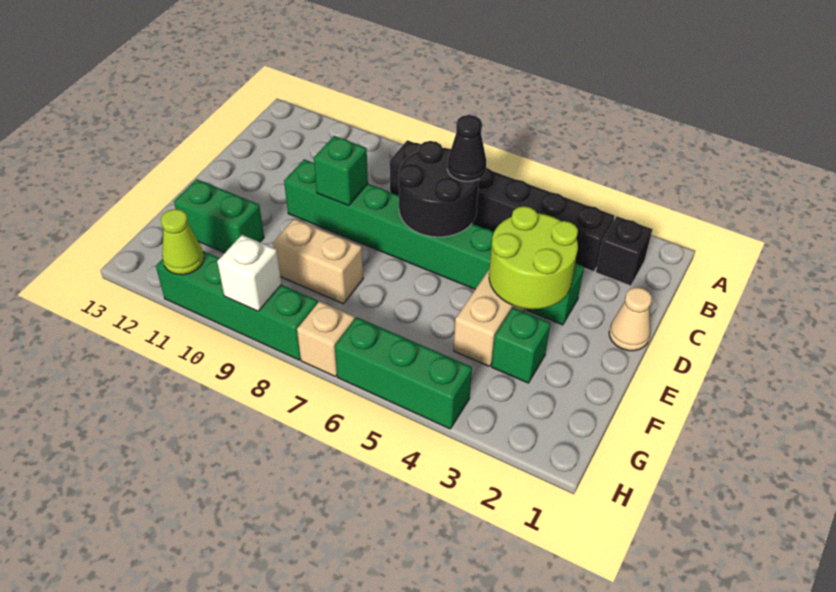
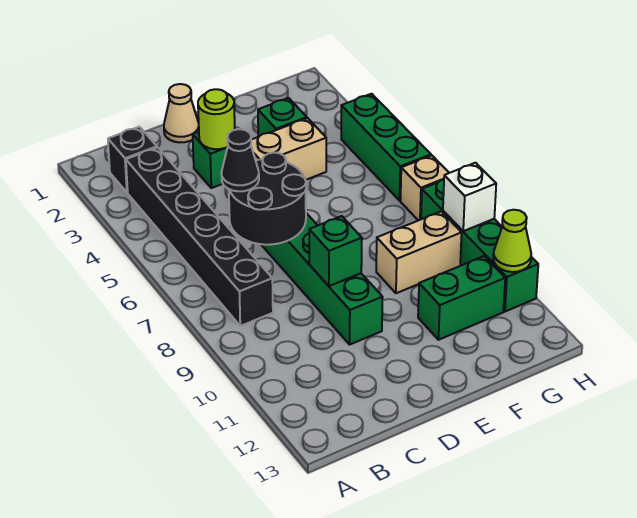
lime round brick D3:E4 level 2 -> lime round brick D3 level 2
tan brick F8:F9 level 1 -> tan brick F9:G9 level 1
green brick F11:F12 level 1 -> green brick F11:G11 level 1

